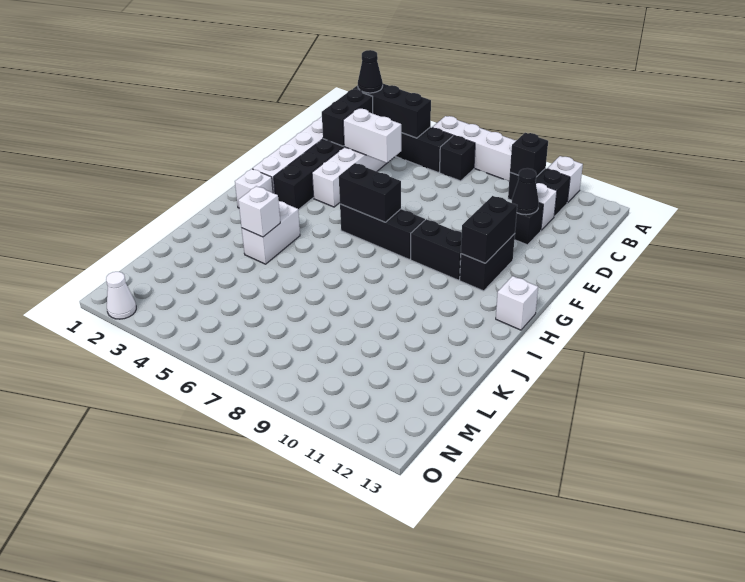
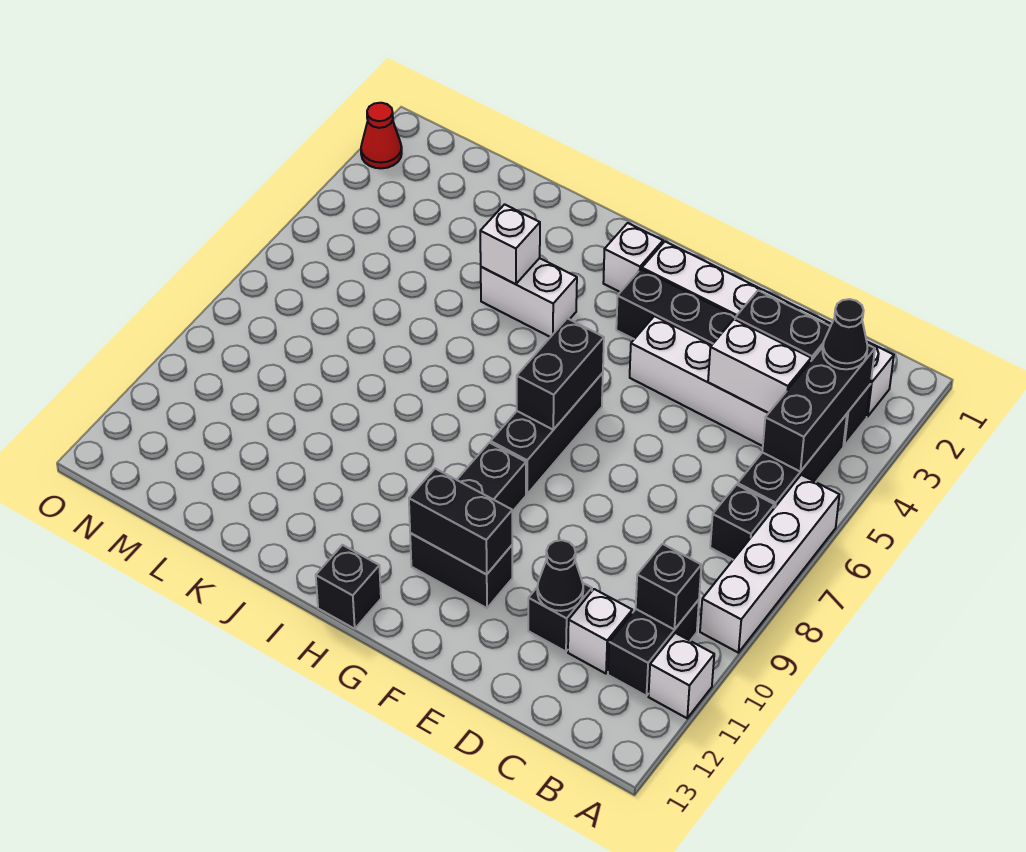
white brick D4:D5 level 2 -> white brick C4:D4 level 2
white brick H13 level 1 -> black brick H13 level 1
white cone O2 level 1 -> red cone O2 level 1

